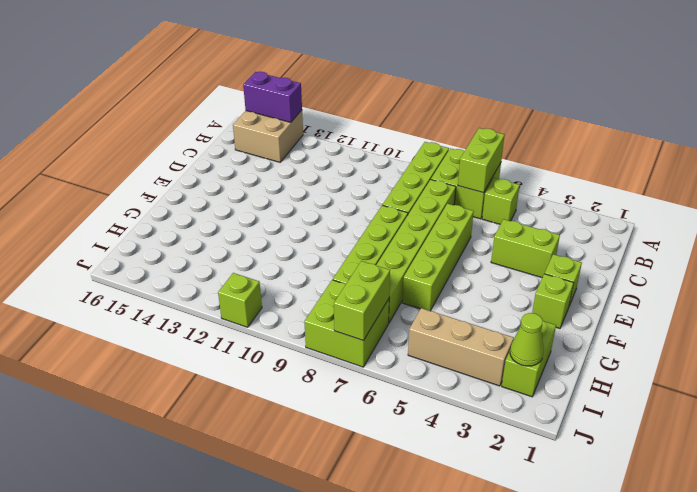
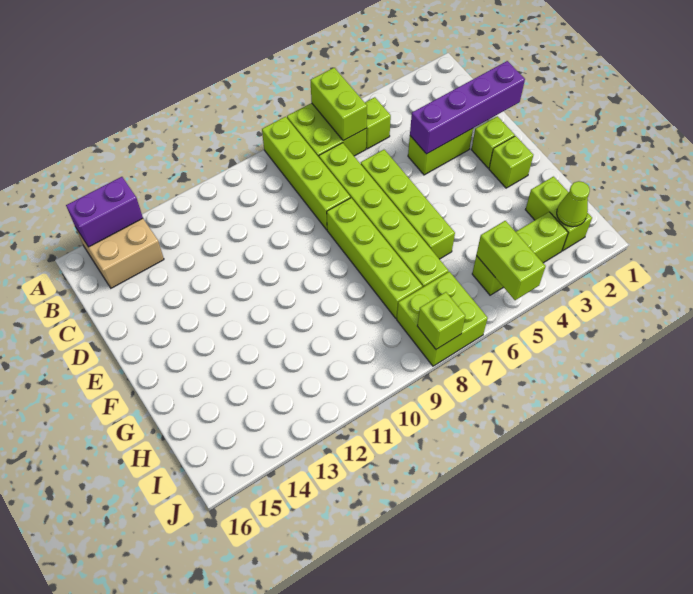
none -> purple brick D1:D4 level 2
tan brick I3:I5 level 1 -> lime brick I3:I5 level 1
lime brick I7:J7 level 2 -> lime brick I5:J5 level 2
lime brick J11 level 1 -> lime brick J8 level 2

